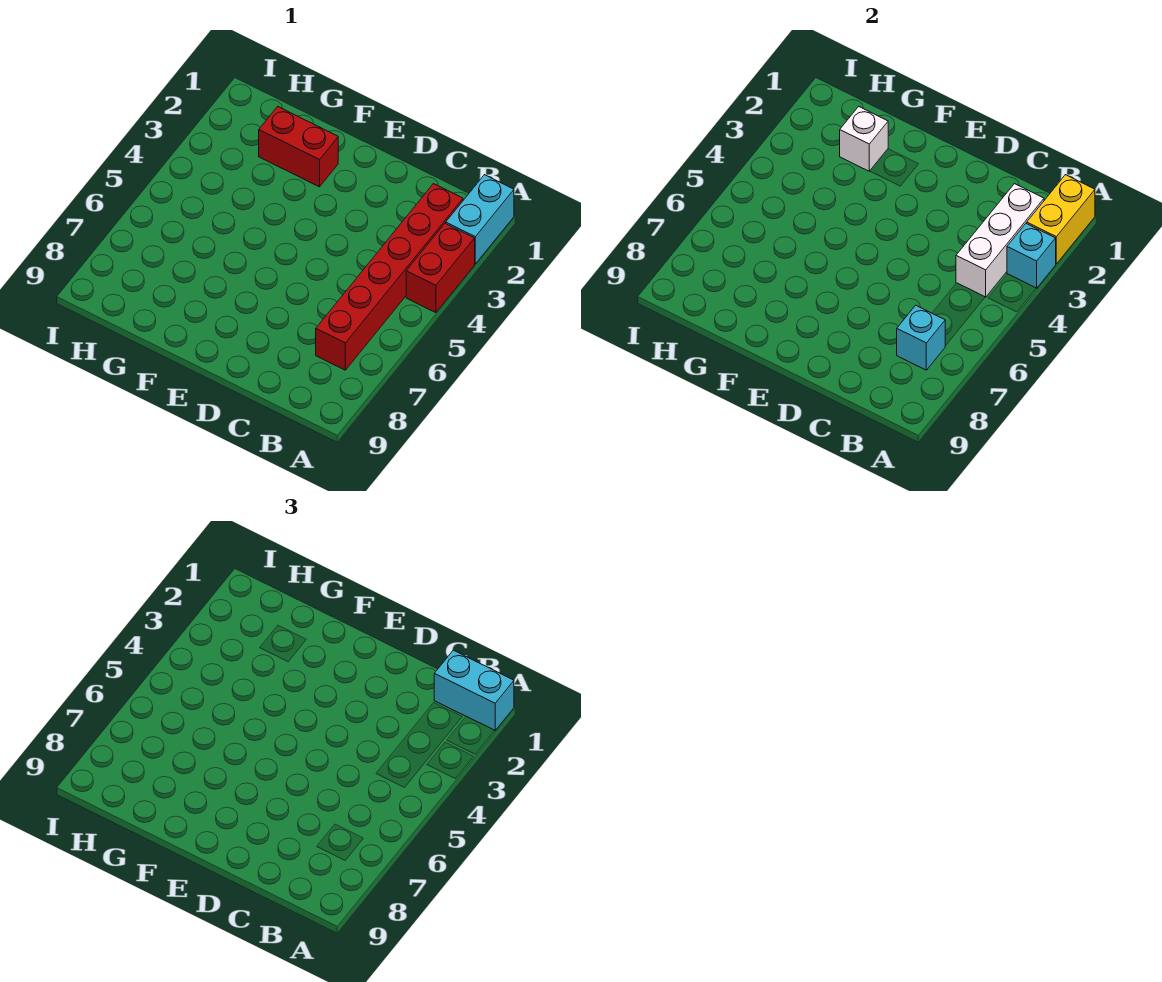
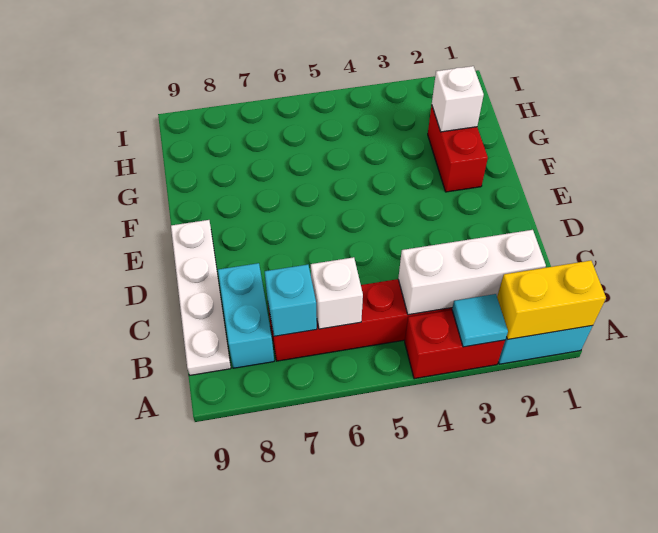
cyan brick A1:B1 level 3 -> cyan brick B8:C8 level 1
cyan brick A3 level 2 -> cyan tile A3 level 2
none -> white brick B6 level 2
none -> white plate B9:E9 level 1

